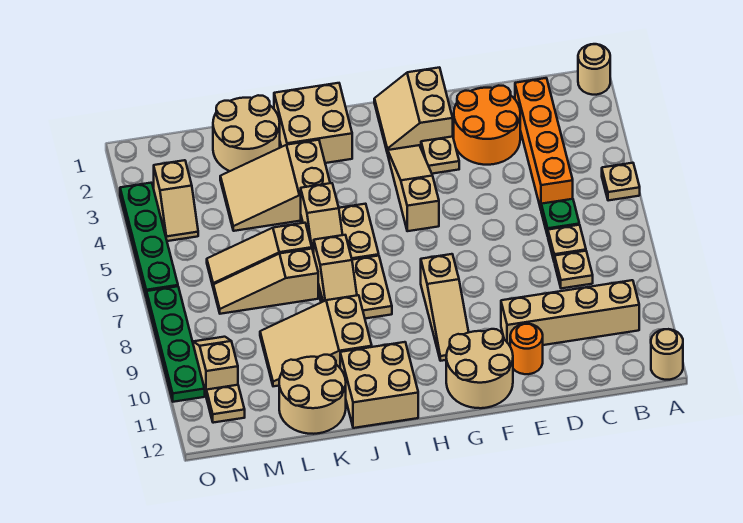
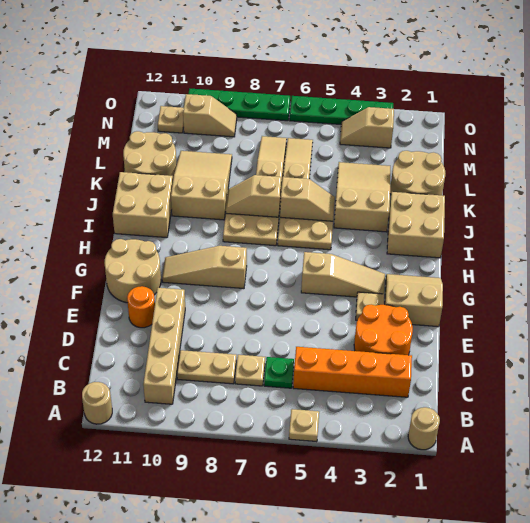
tan plate C8 level 1 -> tan plate C8:C9 level 1
tan slope J5:J6 level 2 top 5 -> tan slope J5:J6 level 2 top 6

